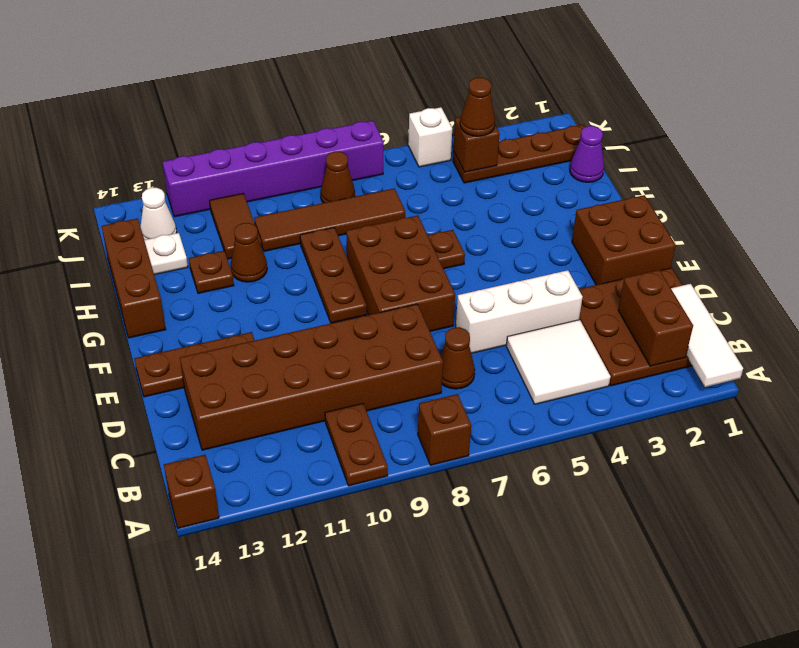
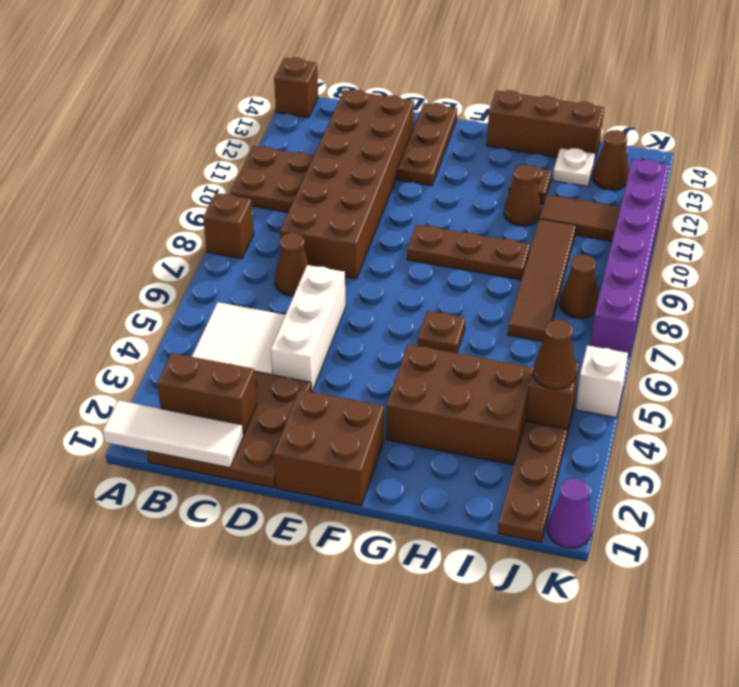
brown plate A10:B10 level 1 -> brown plate A10:B11 level 1
brown brick E7:G8 level 1 -> brown brick G3:I4 level 1
purple cone I1 level 1 -> purple cone K1 level 1
white cone J13 level 1 -> brown cone J13 level 1

